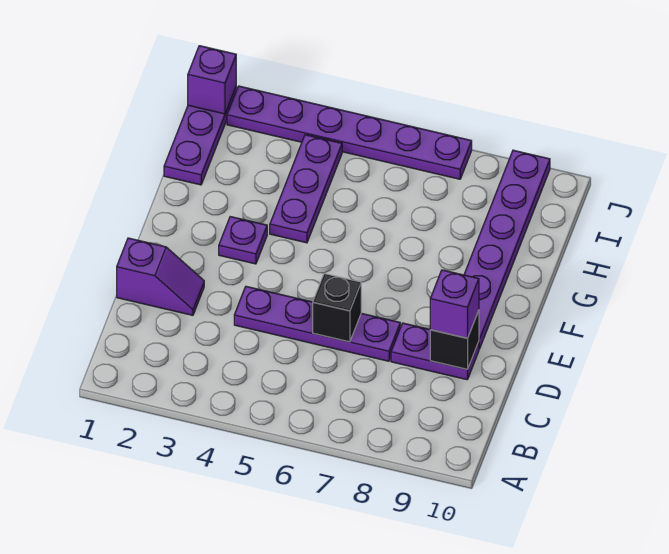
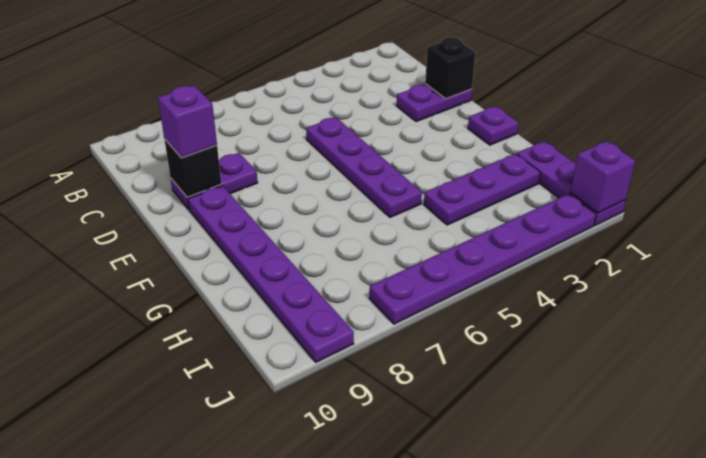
purple slope D1:D2 level 1 top 1 -> purple plate D1:D2 level 1
purple plate D4:D7 level 1 -> purple plate D5:G5 level 1
black brick D6 level 2 -> black brick D1 level 2
purple plate F3 level 1 -> purple plate F1 level 1
purple plate G4:I4 level 1 -> purple plate H2:H4 level 1

